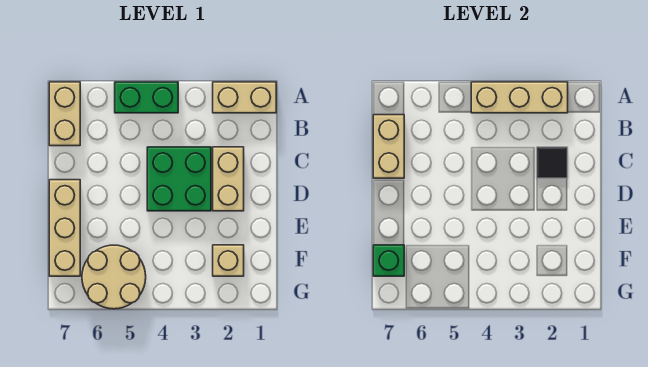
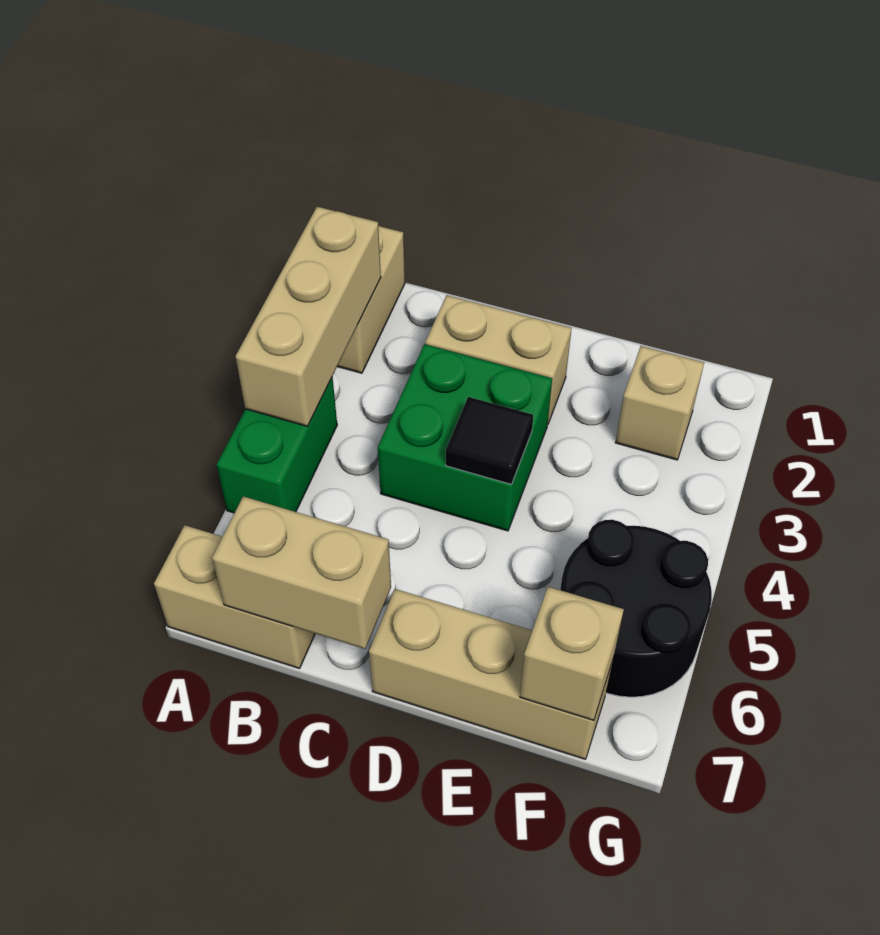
black tile C2 level 2 -> black tile D4 level 2
tan round brick F5:G6 level 1 -> black round brick F5:G6 level 1
green brick F7 level 2 -> tan brick F7 level 2

